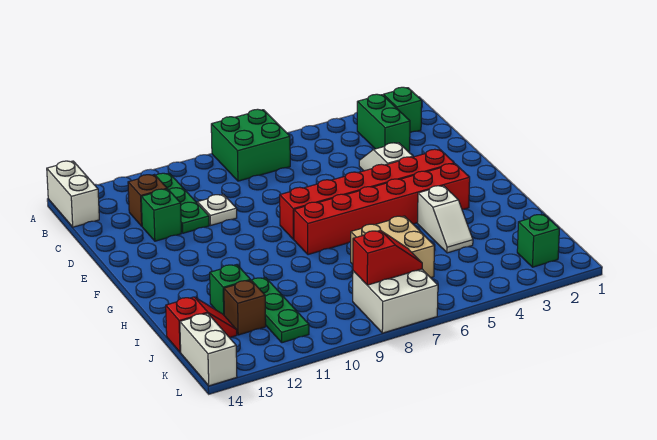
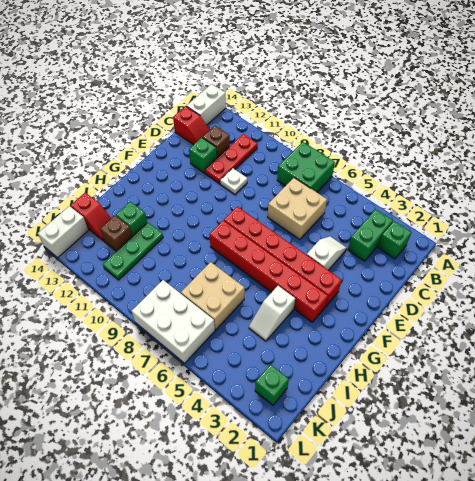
green plate B11:D11 level 1 -> red plate B11:D11 level 1
none -> tan brick C6:D7 level 1
white brick K7:L8 level 1 -> white brick K6:L8 level 1
red slope K7:K8 level 2 top 8 -> red slope C13:C14 level 1 top 14

